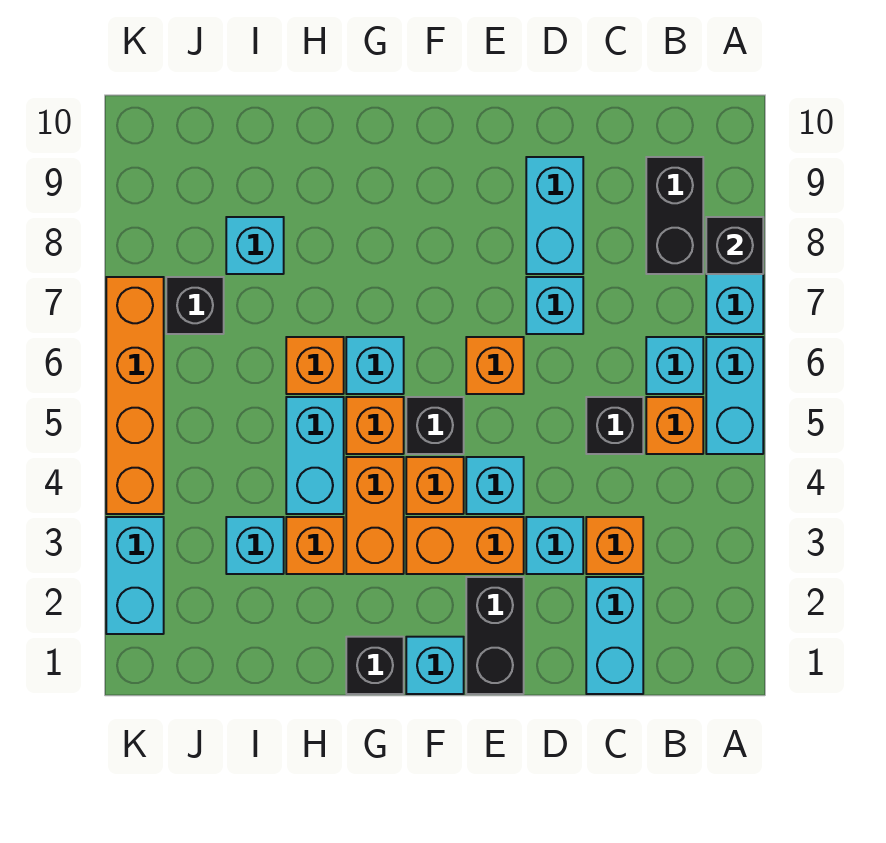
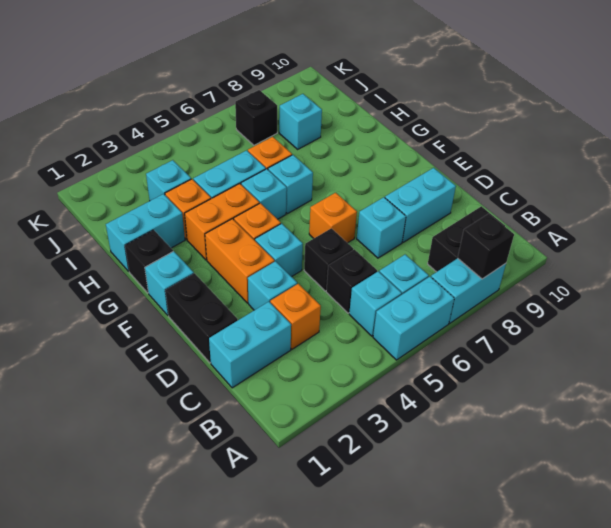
orange brick B5 level 1 -> cyan brick B5 level 1
black brick E1:E2 level 1 -> black brick D1:E1 level 1
black brick F5 level 1 -> black brick D5 level 1
orange brick G5 level 1 -> cyan brick G5 level 1
cyan brick K2:K3 level 1 -> cyan brick H1:H2 level 1
orange brick K4:K7 level 1 -> none

